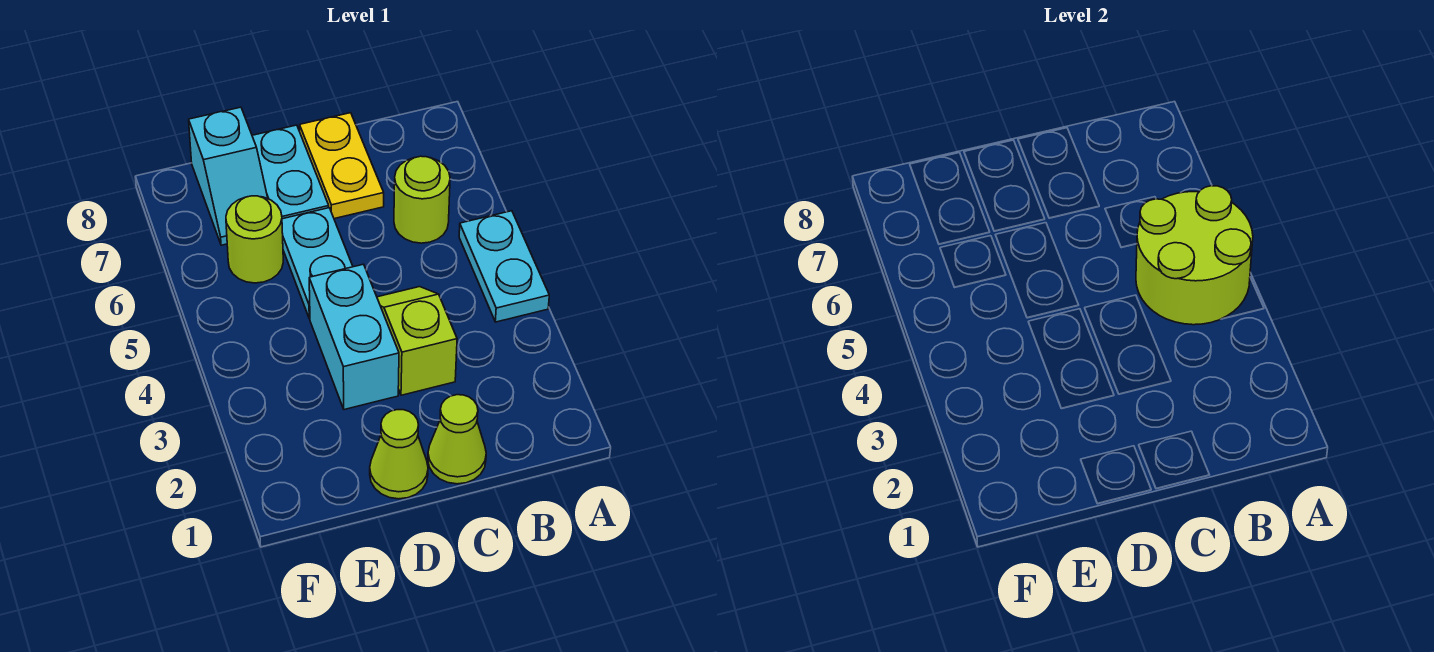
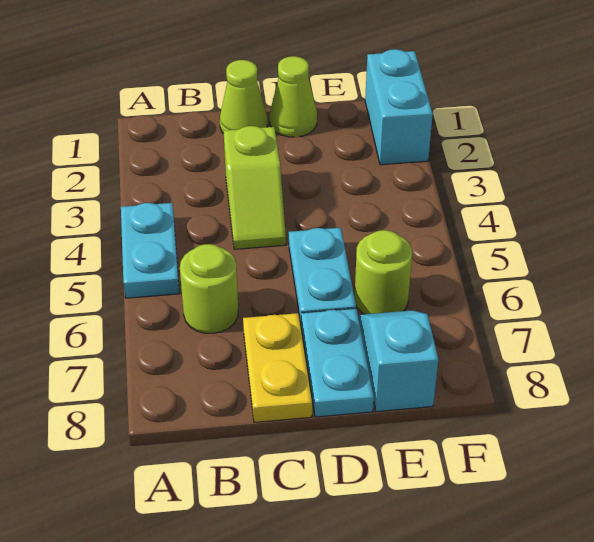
lime round brick A4:B5 level 2 -> none
cyan brick D3:D4 level 1 -> cyan brick F1:F2 level 1

